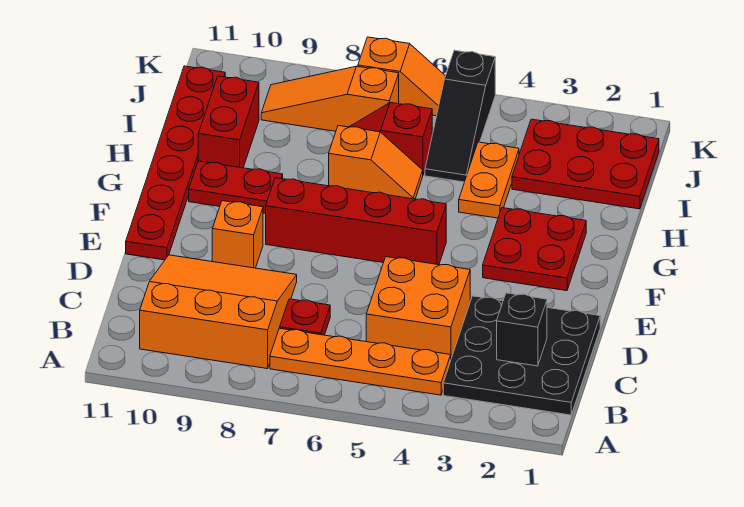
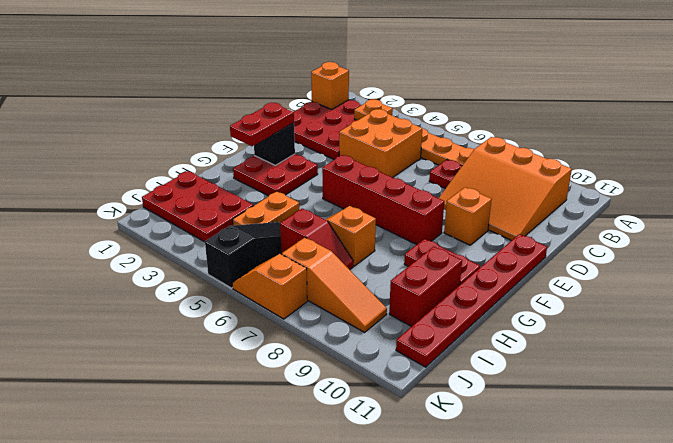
black plate B1:D3 level 1 -> red plate B1:D3 level 1
none -> orange brick B1 level 2
none -> orange plate B3 level 2
black brick C2 level 2 -> black brick F2 level 2
none -> red plate F2:G2 level 3

